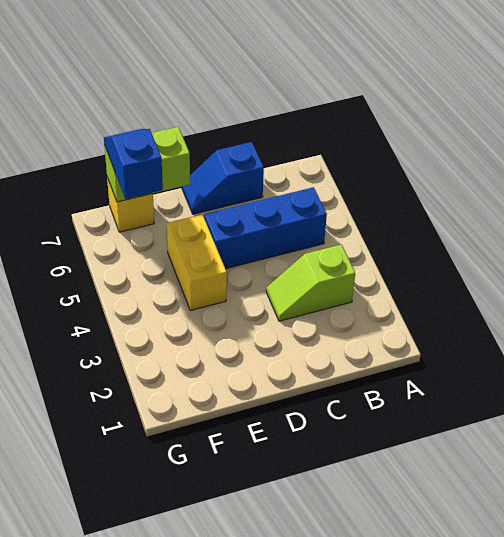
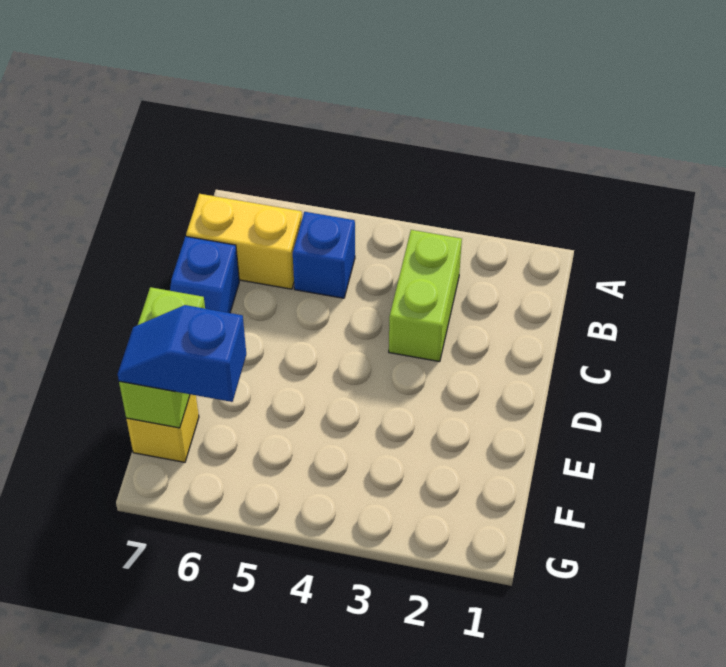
lime slope B3:C3 level 1 top B -> lime brick B3:C3 level 1
blue brick B5:D5 level 1 -> blue brick B5 level 1
yellow brick E4:E5 level 1 -> yellow brick B6:B7 level 1

